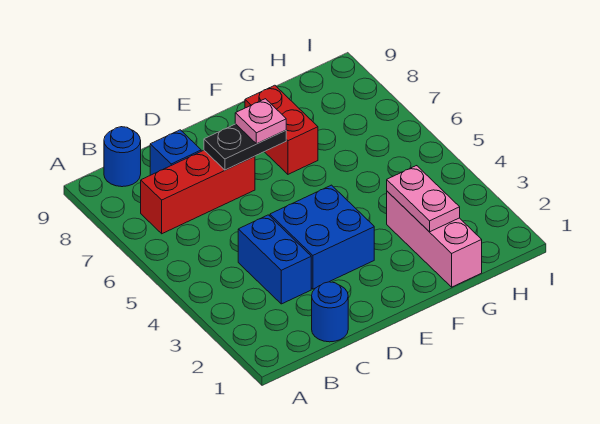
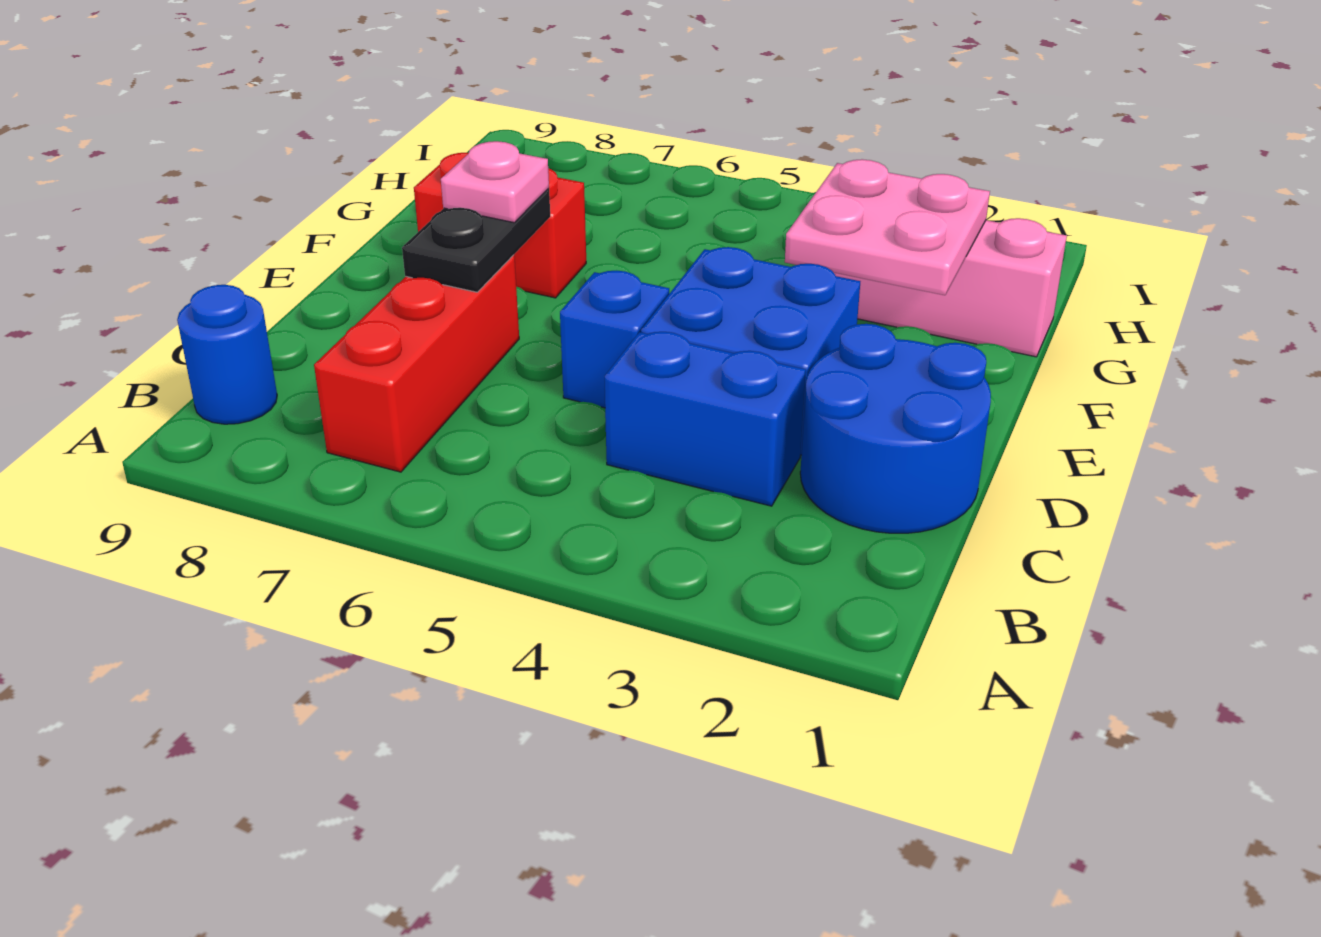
blue round brick C1 level 1 -> blue round brick C1:D2 level 1
blue brick C8 level 1 -> blue brick D5 level 1
pink plate G2:G3 level 2 -> pink plate F2:G3 level 2

